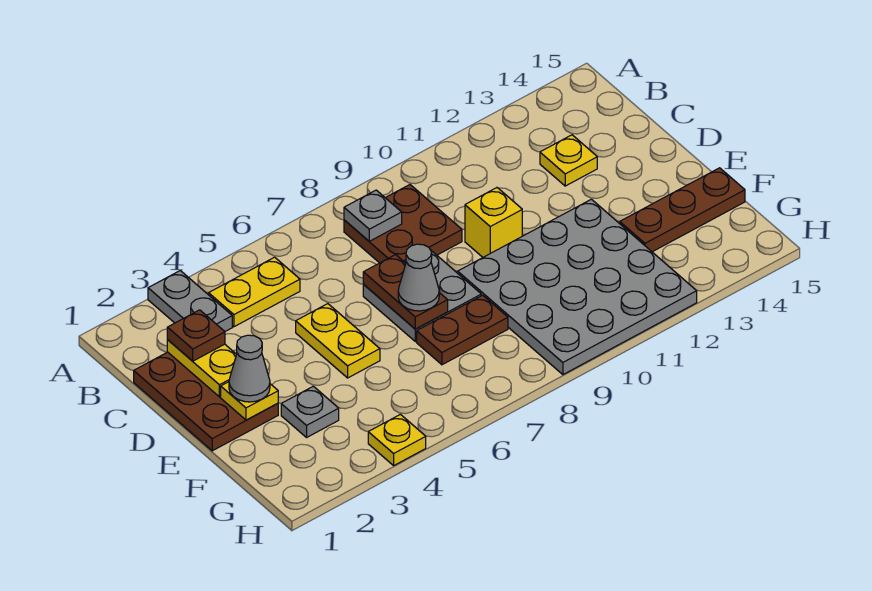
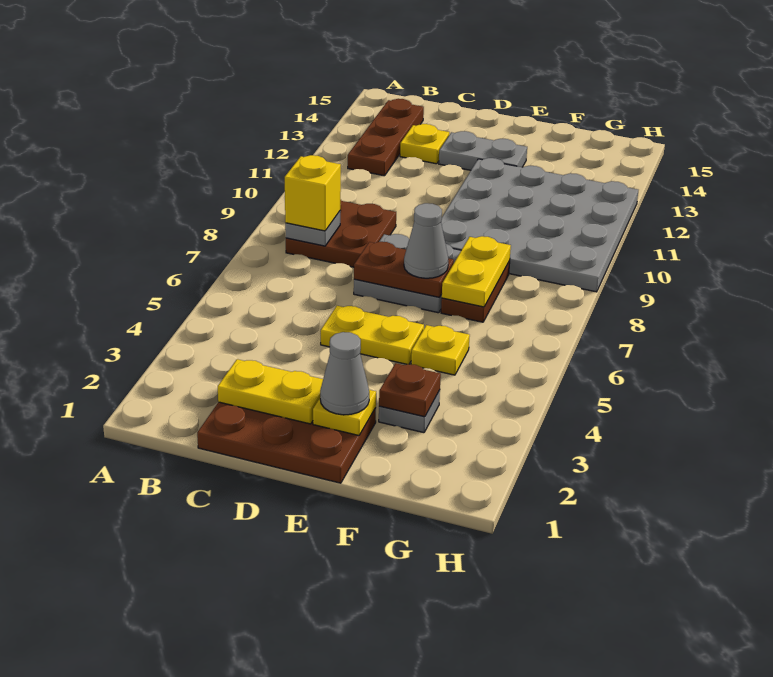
grey plate A3:B3 level 1 -> grey plate D13:E13 level 1
yellow plate B4:B5 level 1 -> yellow plate F7:F8 level 2
brown plate C2 level 3 -> brown plate F3 level 2
yellow brick D10 level 1 -> yellow brick B8 level 3
brown plate F13:F15 level 1 -> brown plate B12:B14 level 1
yellow plate H4 level 1 -> yellow plate F5 level 1

